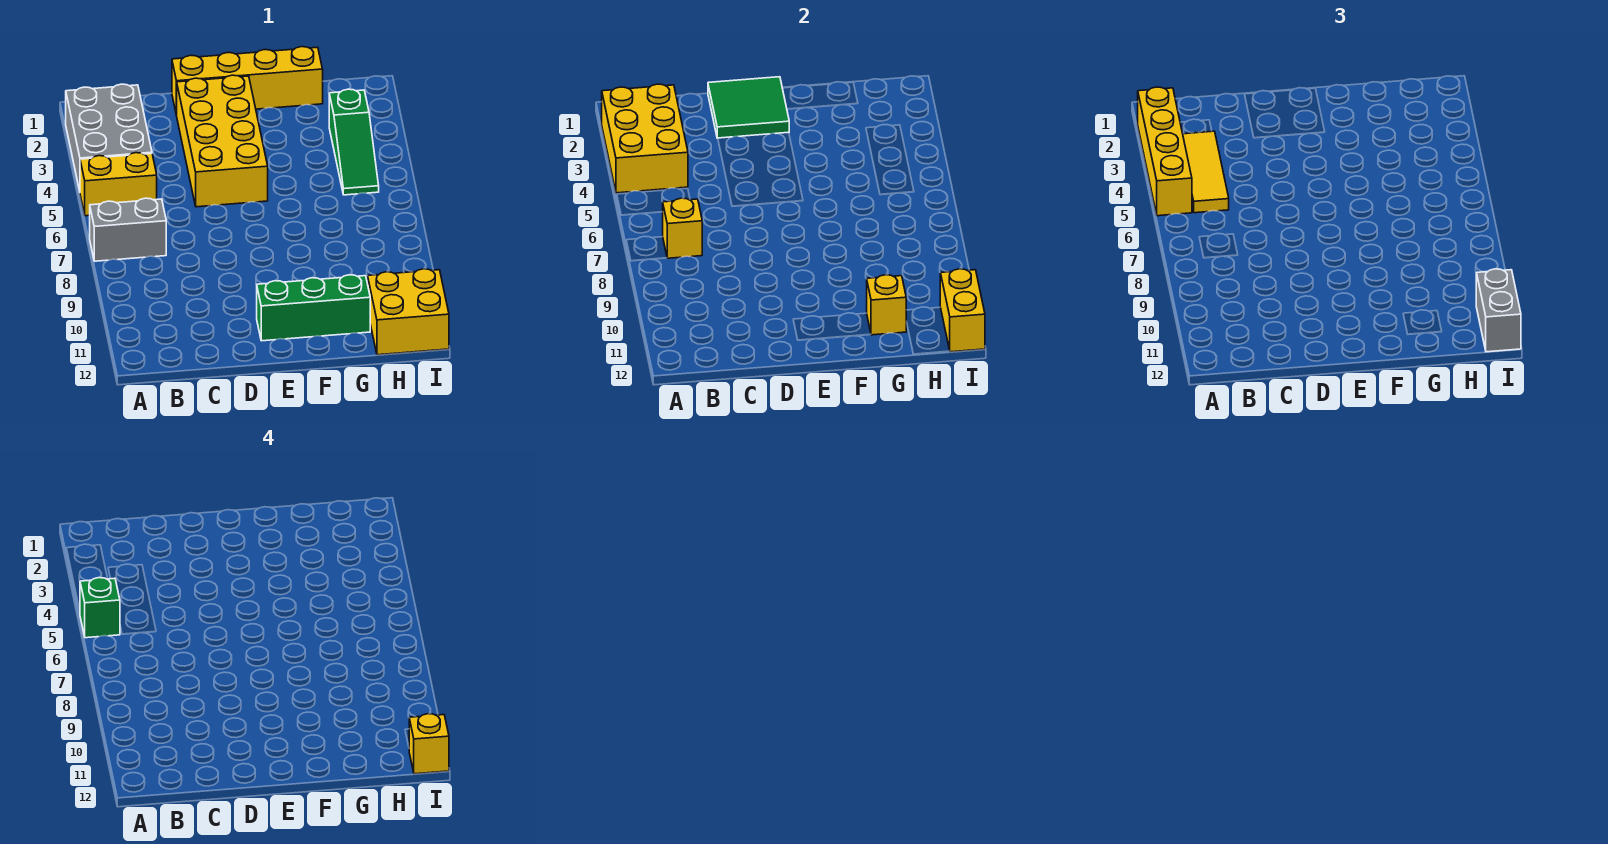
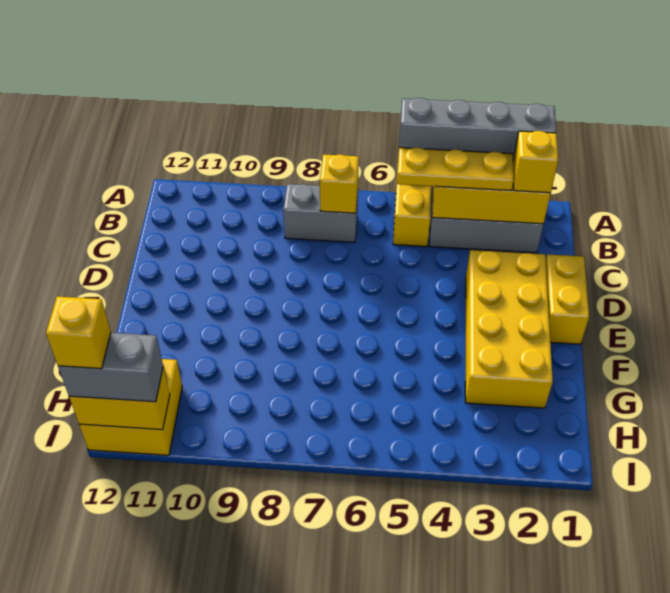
yellow brick A2:A5 level 3 -> grey brick A2:A5 level 3
green brick A5 level 4 -> none
grey brick A7:B7 level 1 -> grey brick B7:B8 level 1
yellow tile B3:B5 level 3 -> yellow plate B3:B5 level 3
yellow brick D1:G1 level 1 -> yellow brick D1:E1 level 1
green tile D1:E2 level 2 -> none
yellow brick D2:E5 level 1 -> yellow brick D2:G3 level 1
green brick E11:G11 level 1 -> none
yellow brick G11 level 2 -> yellow brick B2 level 3
green slope H3:H5 level 1 top 3 -> none

